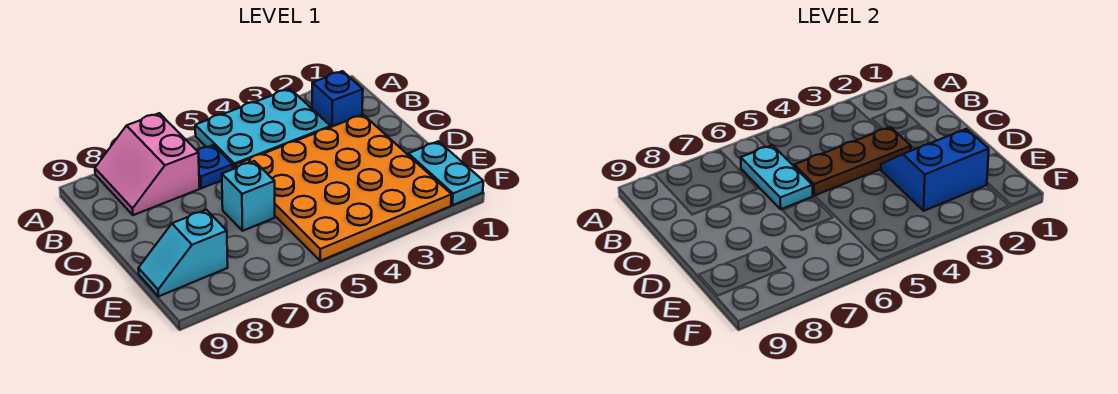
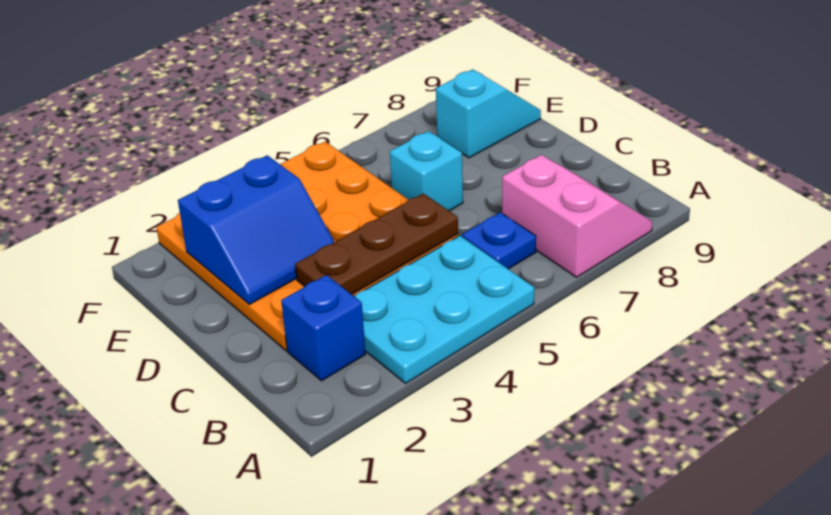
cyan plate B6:C6 level 2 -> none
cyan plate E1:F1 level 1 -> none

